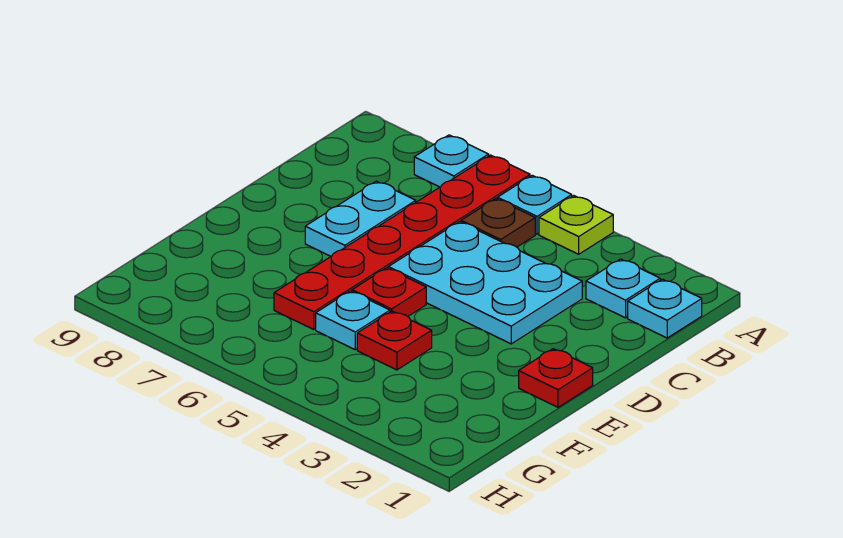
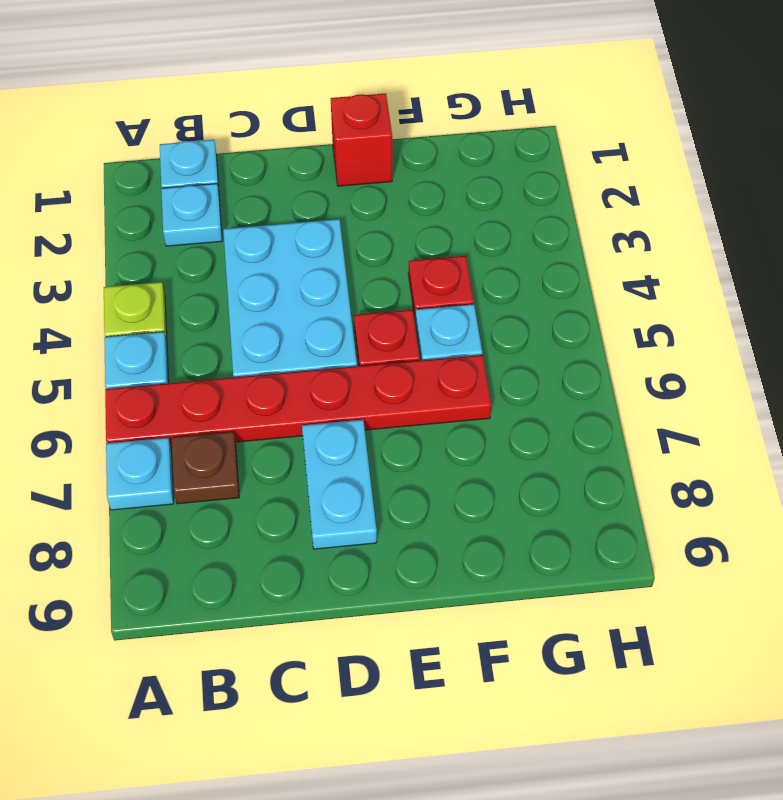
brown plate B5 level 1 -> brown plate B7 level 1
cyan plate C7:D7 level 1 -> cyan plate D7:D8 level 1
red plate E1 level 1 -> red brick E1 level 1

